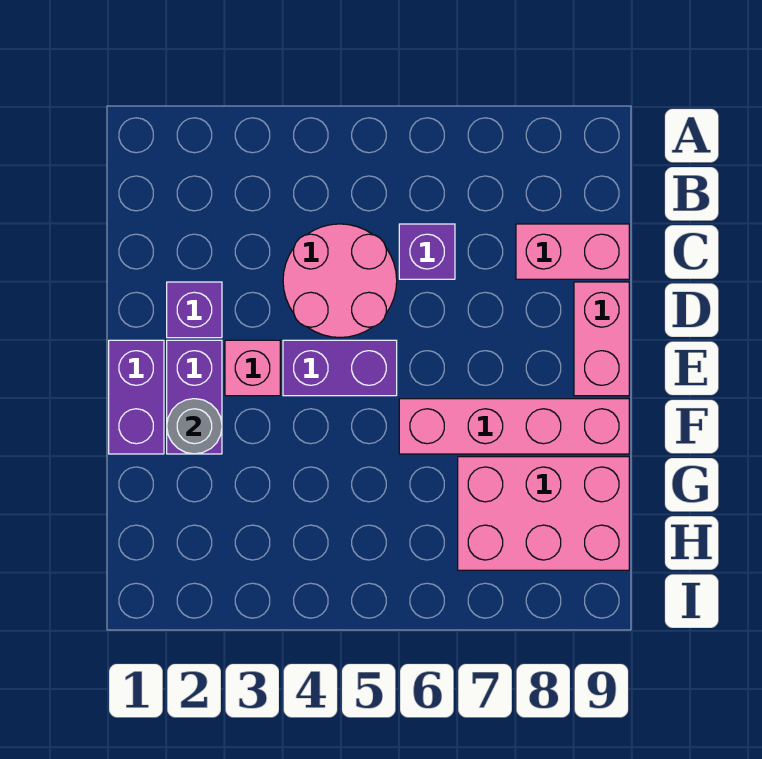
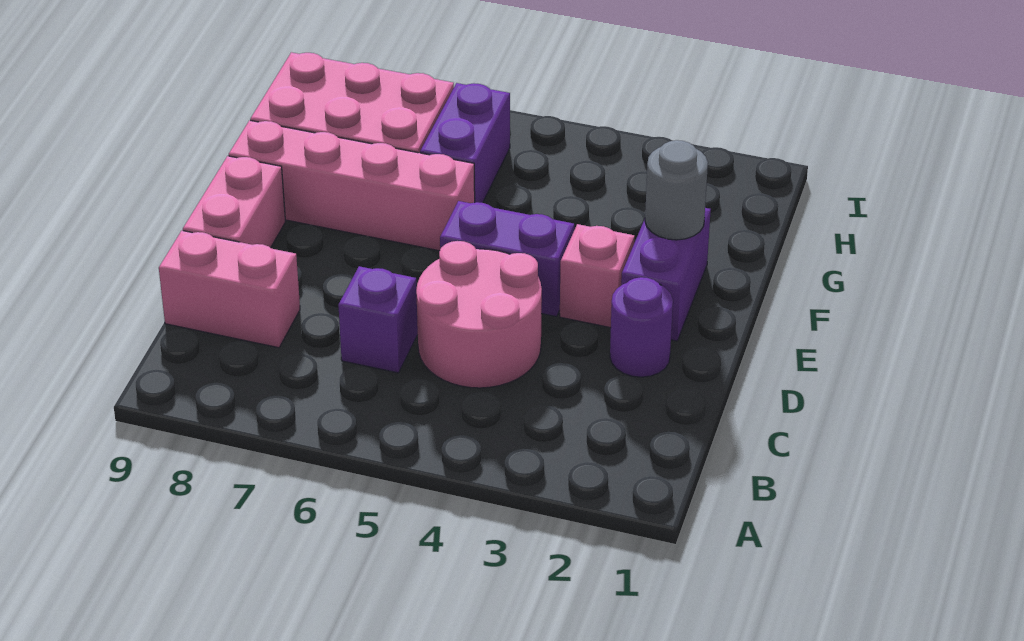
purple brick D2 level 1 -> purple round brick D2 level 1
purple brick E1:F1 level 1 -> purple brick G6:H6 level 1

